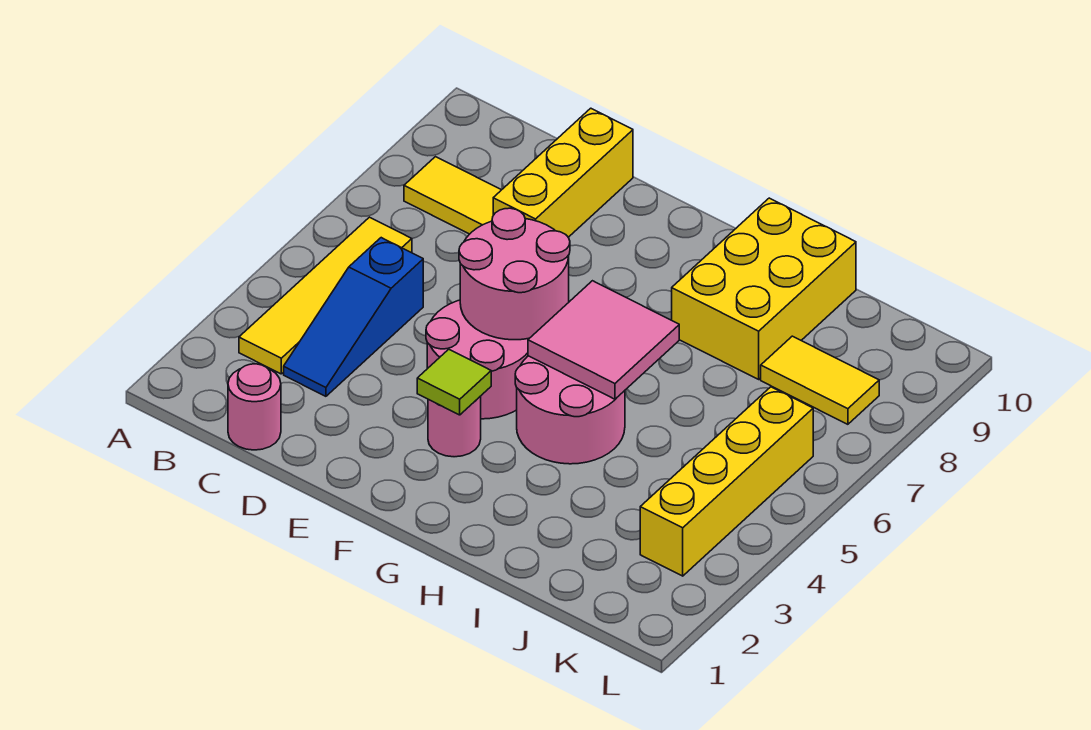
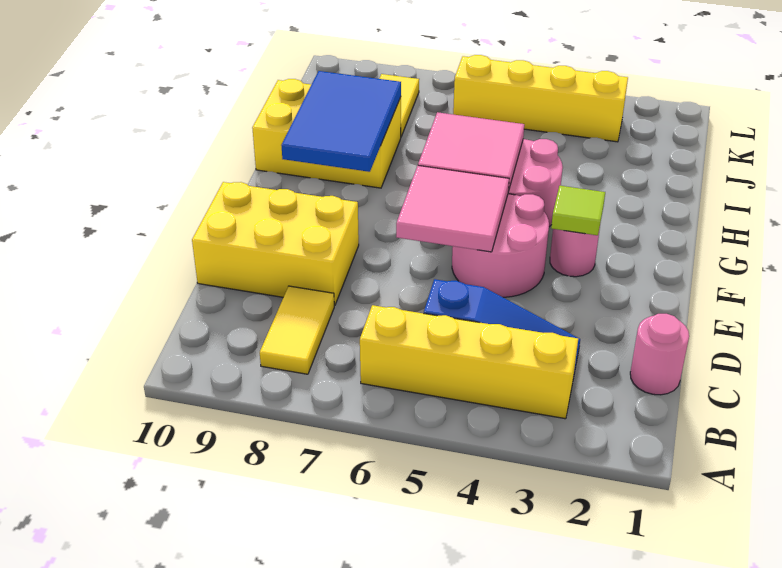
yellow tile B3:B6 level 1 -> yellow brick B3:B6 level 1
yellow brick D8:D10 level 1 -> yellow brick D8:E10 level 1
pink round brick E5:F6 level 2 -> pink tile E5:F6 level 2
none -> blue tile G8:I9 level 2

